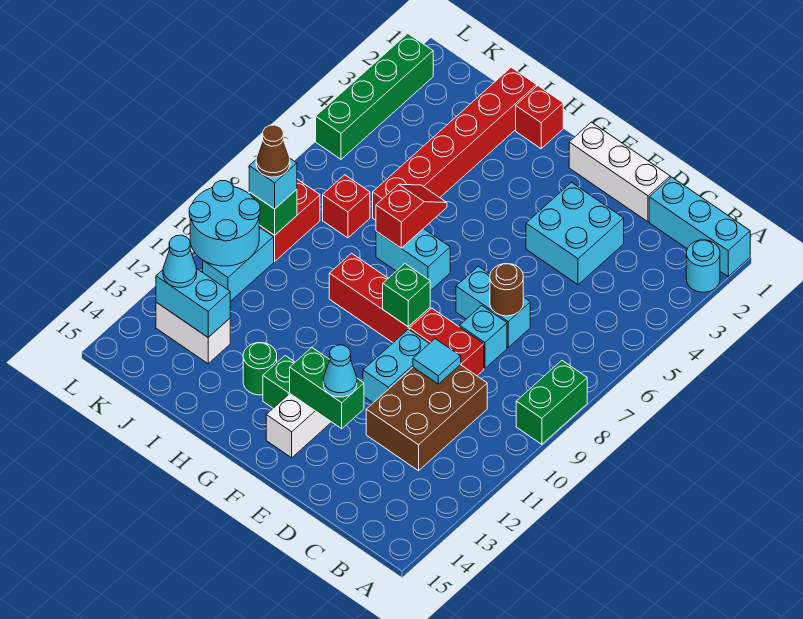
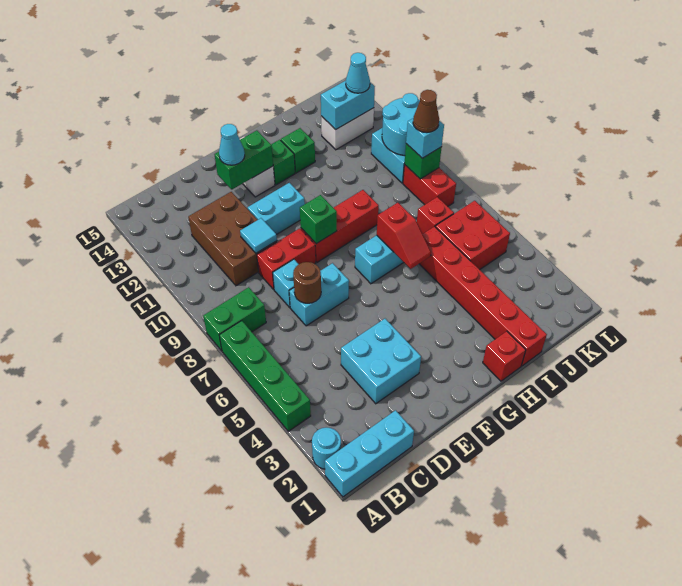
green brick A8:A9 level 1 -> green brick A8:B8 level 1
white brick D1:F1 level 1 -> none
cyan brick E10:E11 level 1 -> cyan brick E11:F11 level 1
green round brick H13 level 1 -> green brick H13 level 1
none -> red brick J5:K6 level 1
green brick L2:L5 level 1 -> green brick A4:A7 level 1

